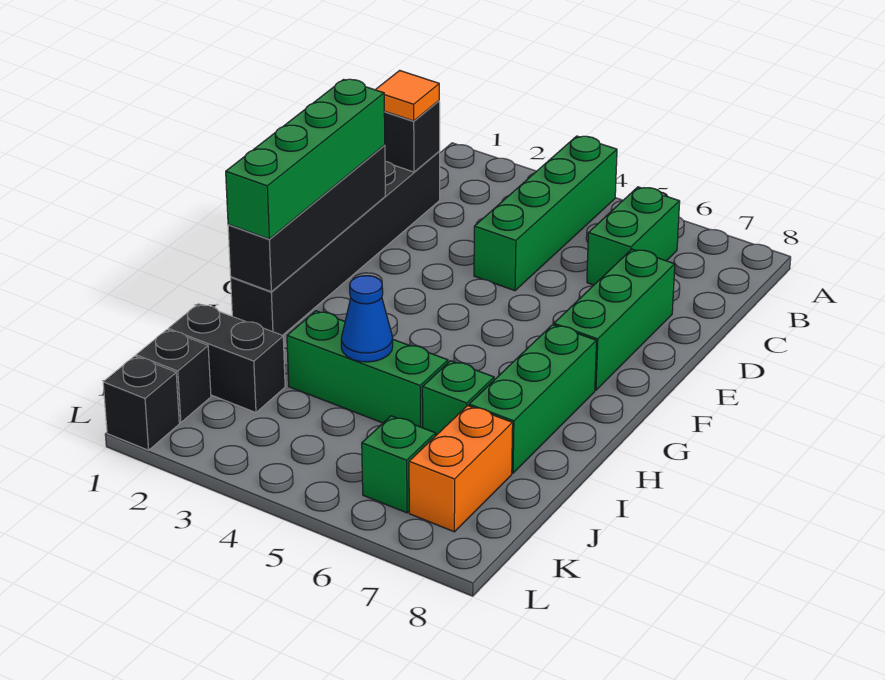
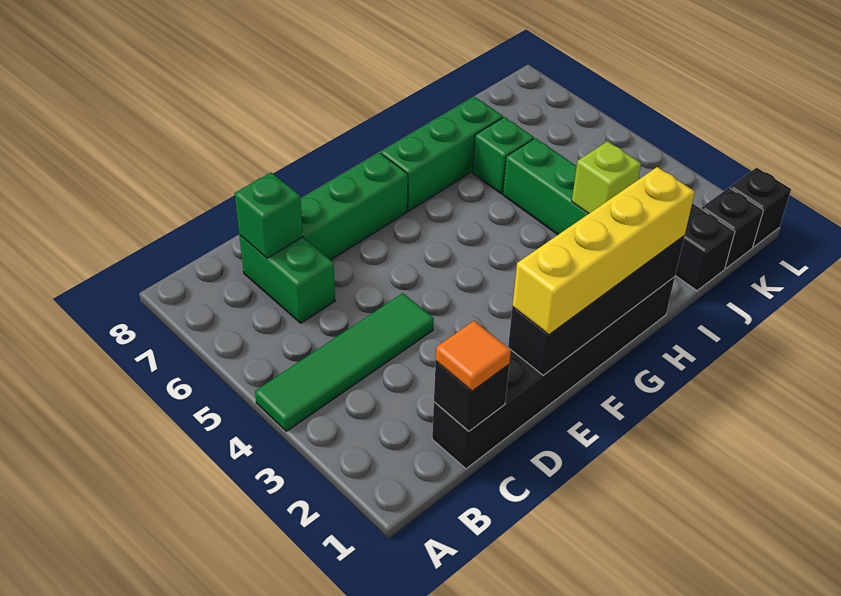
green brick A4:D4 level 1 -> green tile A4:D4 level 1
green brick B6:C6 level 1 -> green brick C6:C7 level 1
green brick E1:H1 level 3 -> yellow brick E1:H1 level 3
none -> lime brick I3 level 2
blue cone I4 level 2 -> none
orange brick J7:K7 level 1 -> none
green brick K6 level 1 -> green brick C7 level 2

